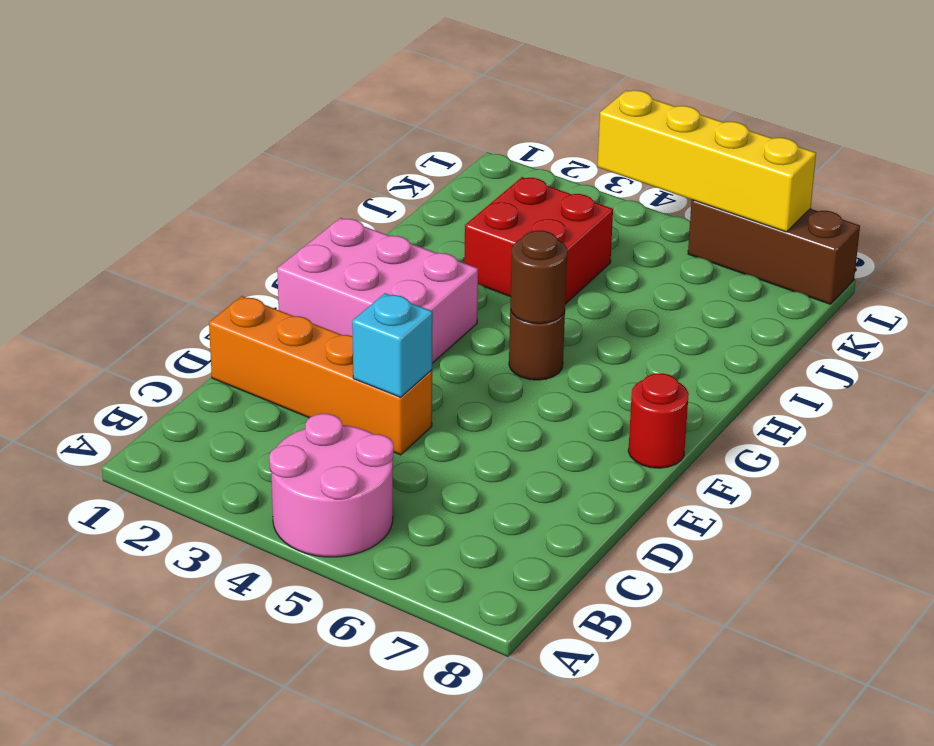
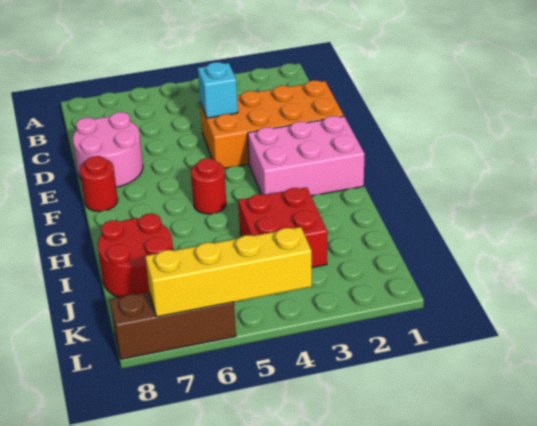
pink round brick A4:B5 level 1 -> pink round brick D7:E8 level 1
orange brick D1:D4 level 1 -> orange brick D1:E4 level 1
brown round brick G5 level 1 -> red round brick G5 level 1
brown round brick G5 level 2 -> none
none -> red round brick I7:J8 level 1

